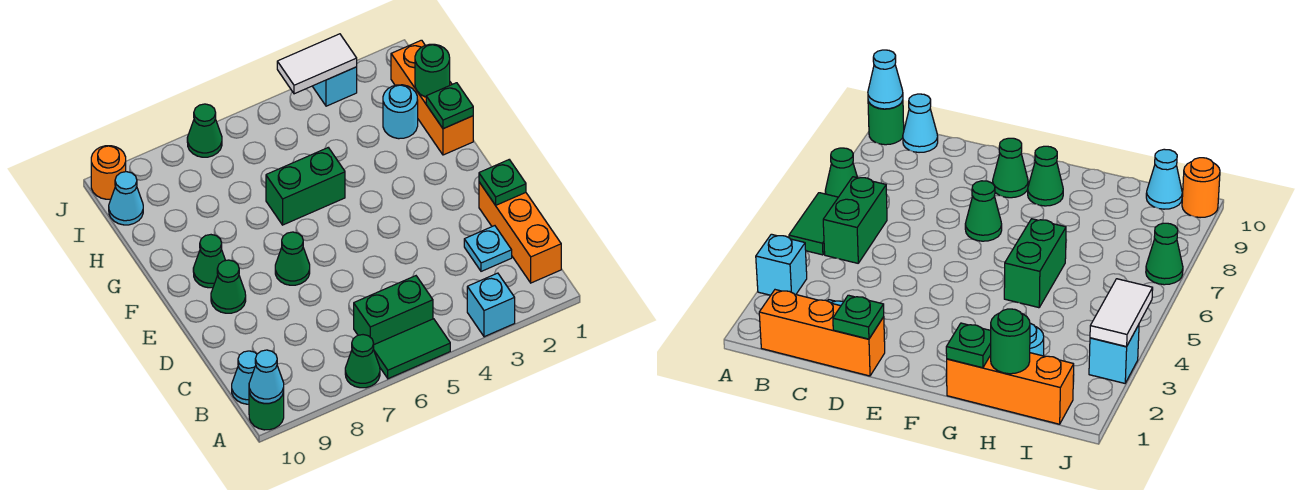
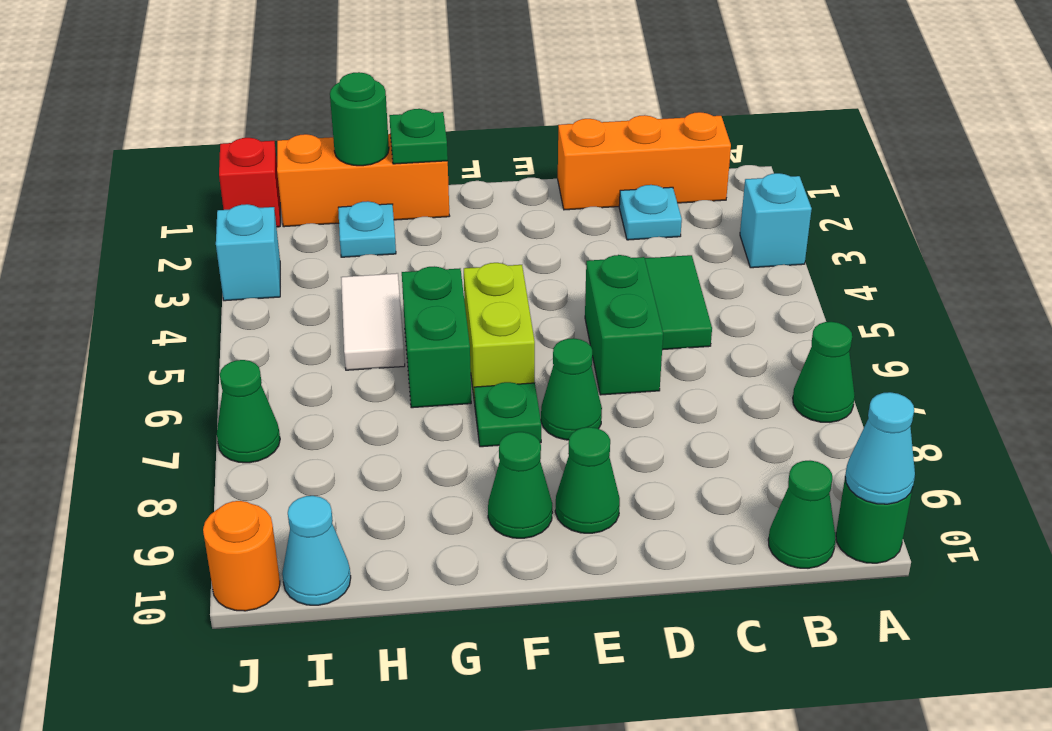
green tile A5:A6 level 1 -> green tile C4:C5 level 1
green brick B5:B6 level 1 -> green brick D5:D6 level 1
cyan cone B10 level 1 -> green cone B10 level 1
green plate D1 level 2 -> green plate F7 level 1
none -> lime brick F5:F6 level 1
cyan round brick H2 level 1 -> cyan plate H2 level 1
none -> red brick J1 level 1
white tile J3:J4 level 2 -> white tile H4:H5 level 1

